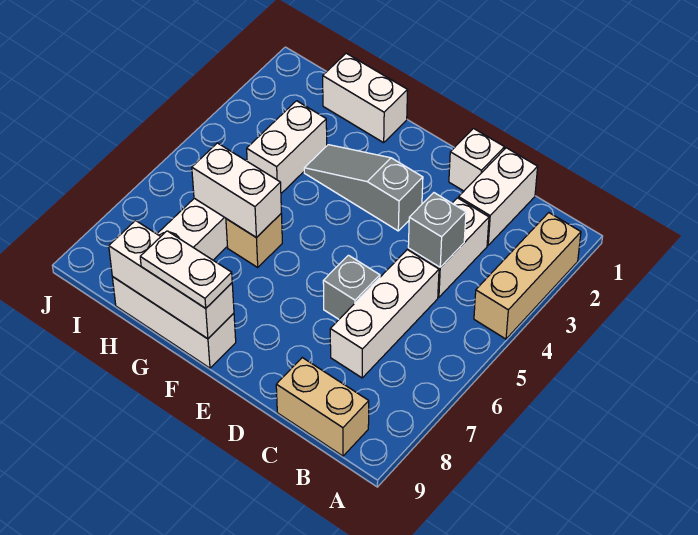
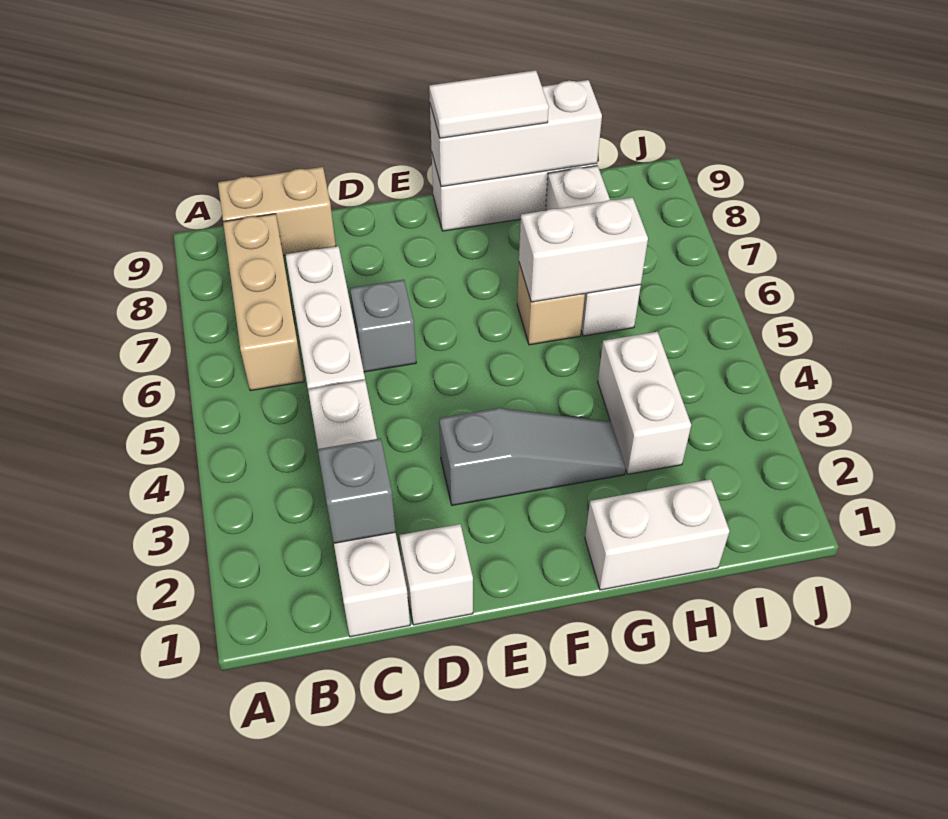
tan brick A2:A4 level 1 -> tan brick B6:B8 level 1
grey brick C4 level 2 -> grey brick C2 level 2
white plate F9:G9 level 3 -> white tile F9:G9 level 3

